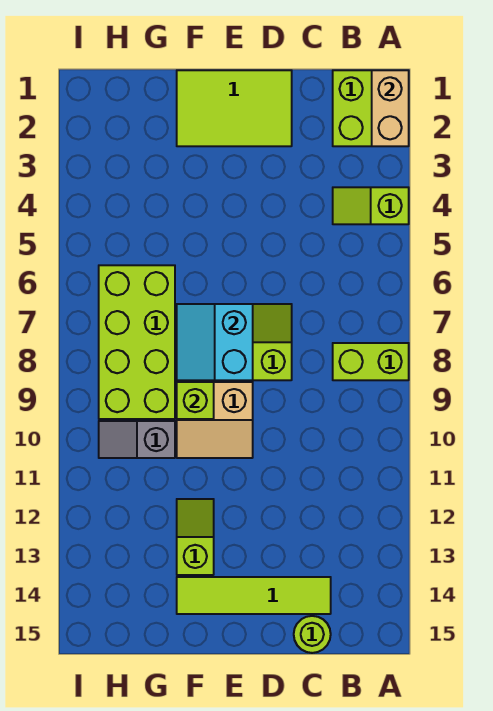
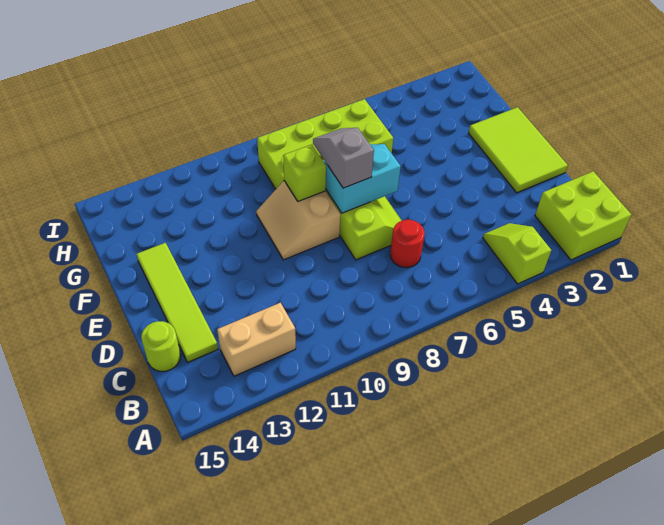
tan brick A1:A2 level 2 -> tan brick B12:B13 level 1
lime brick A8:B8 level 1 -> none
none -> red round brick C7 level 1
lime slope F12:F13 level 1 top 13 -> none
grey slope G10:H10 level 1 top G -> grey slope E8:F8 level 3 top E

